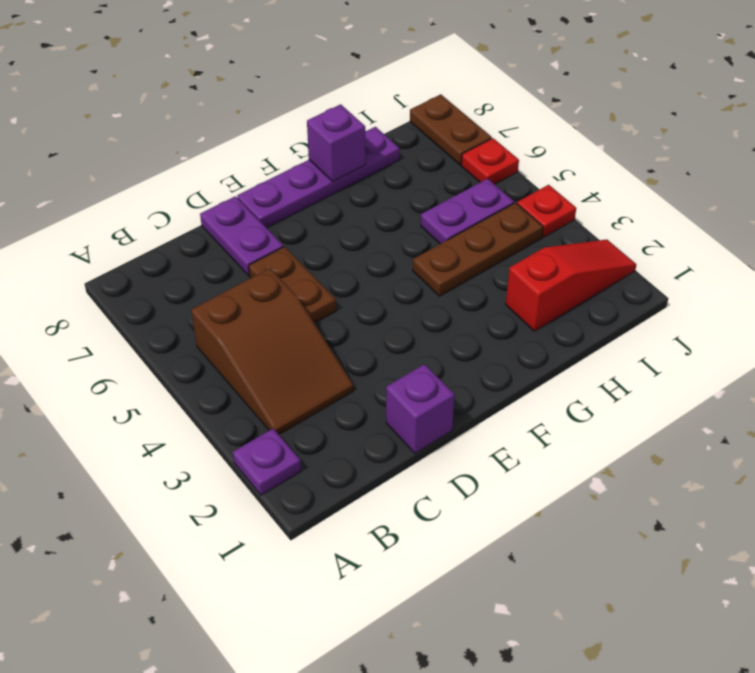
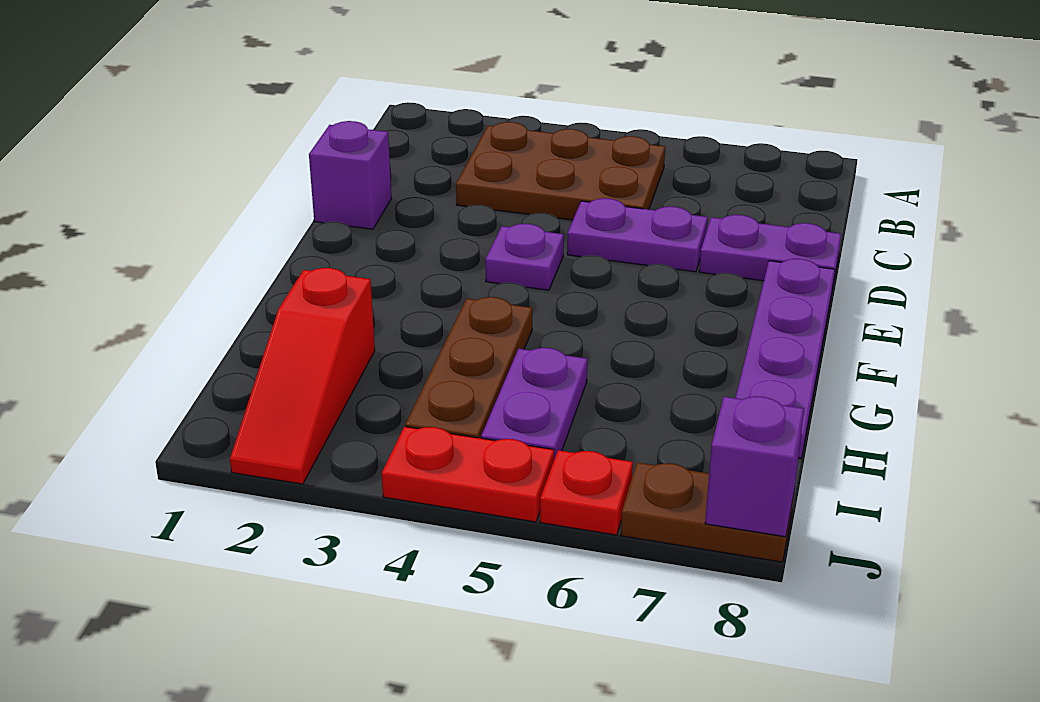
purple plate A2 level 1 -> purple plate E4 level 1
brown slope B3:C5 level 1 top 5 -> brown plate B3:C5 level 1
brown plate D5:D6 level 1 -> purple plate D5:D6 level 1
purple brick G8 level 2 -> purple brick J8 level 2
red plate J4 level 1 -> red plate J4:J5 level 1

